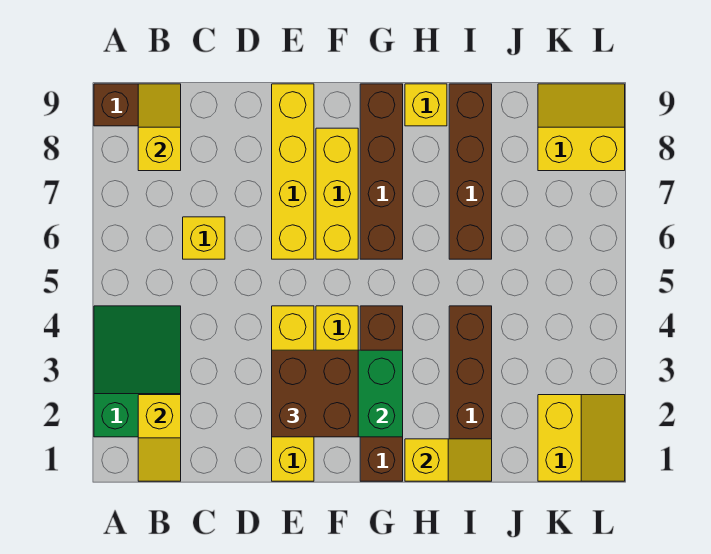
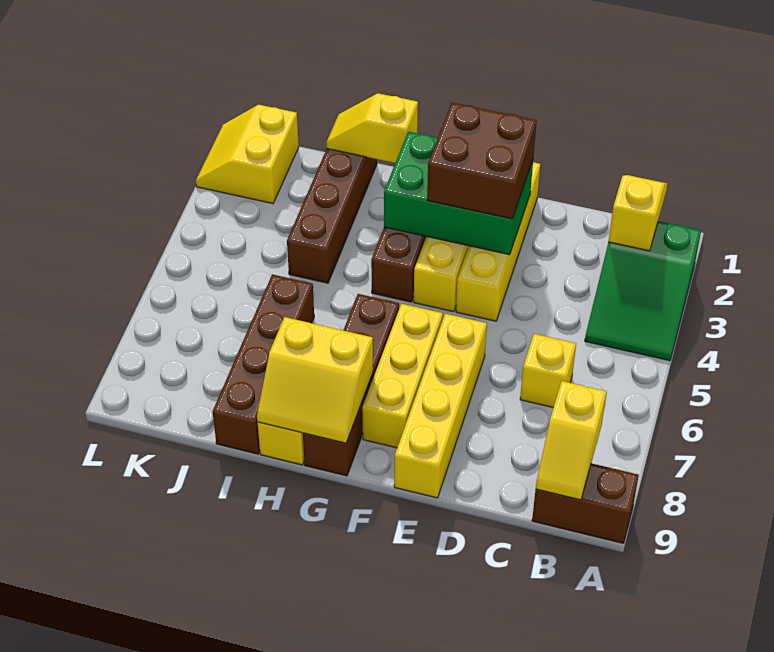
yellow slope K8:L9 level 1 top 8 -> yellow slope G8:H9 level 2 top 8

